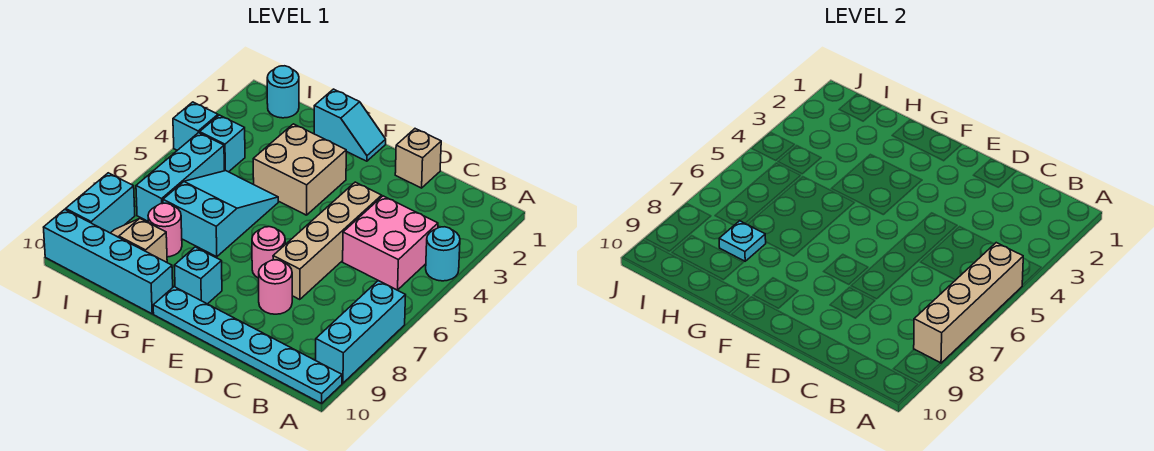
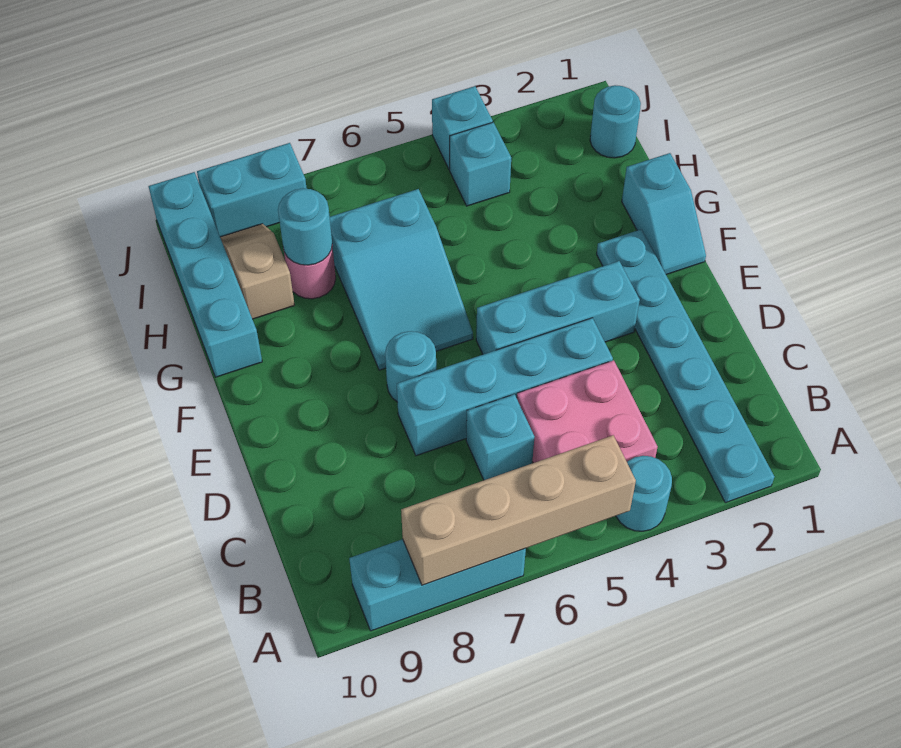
cyan plate A10:F10 level 1 -> cyan plate A2:F2 level 1
tan brick D1 level 1 -> none
tan brick D4:D7 level 1 -> cyan brick D4:D7 level 1
pink round brick D8 level 1 -> none
pink round brick E7 level 1 -> cyan round brick E7 level 1
tan brick F3:G4 level 1 -> none
cyan brick F9 level 1 -> cyan brick C6 level 1
cyan slope G5:H7 level 1 top 7 -> cyan slope F6:H7 level 1 top H
cyan plate H8 level 2 -> cyan round brick H8 level 2
cyan brick I5:I7 level 1 -> cyan brick E3:E5 level 1

